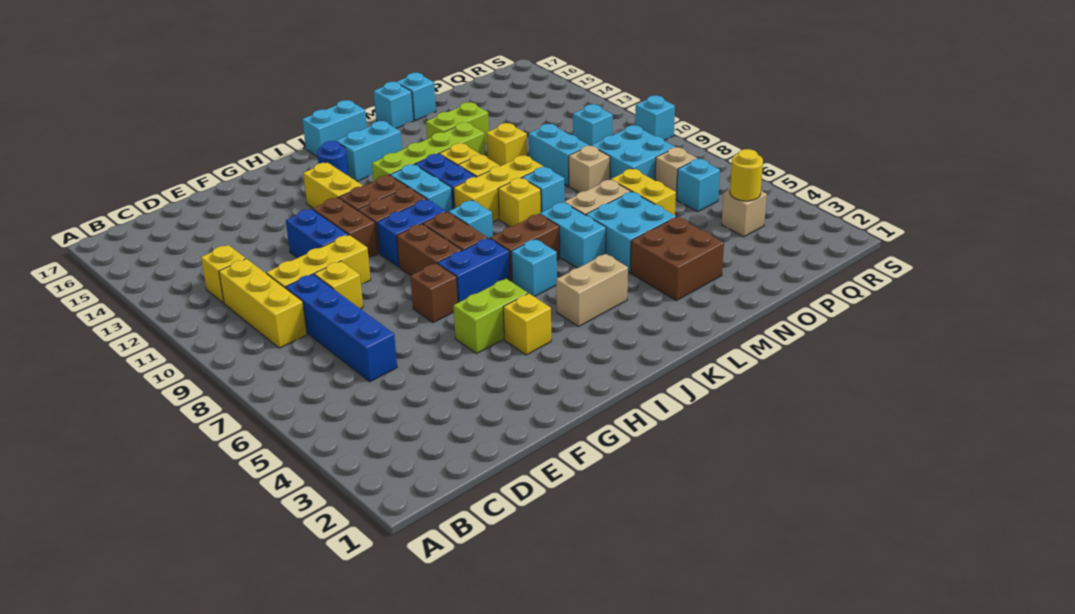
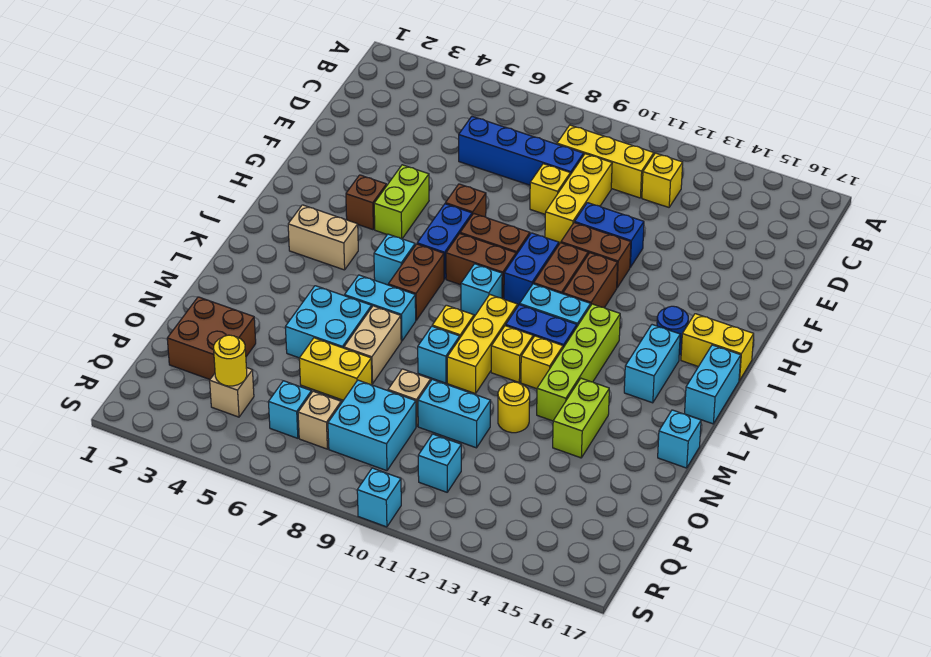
yellow brick H4 level 1 -> brown brick H4 level 1
yellow brick H13:H14 level 1 -> yellow brick I16:I17 level 1
tan brick J4:K4 level 1 -> tan brick J3:J4 level 1
brown brick M3:N4 level 1 -> brown brick O2:P3 level 1
yellow brick N12 level 1 -> yellow round brick N12 level 1
cyan brick N17 level 1 -> none

